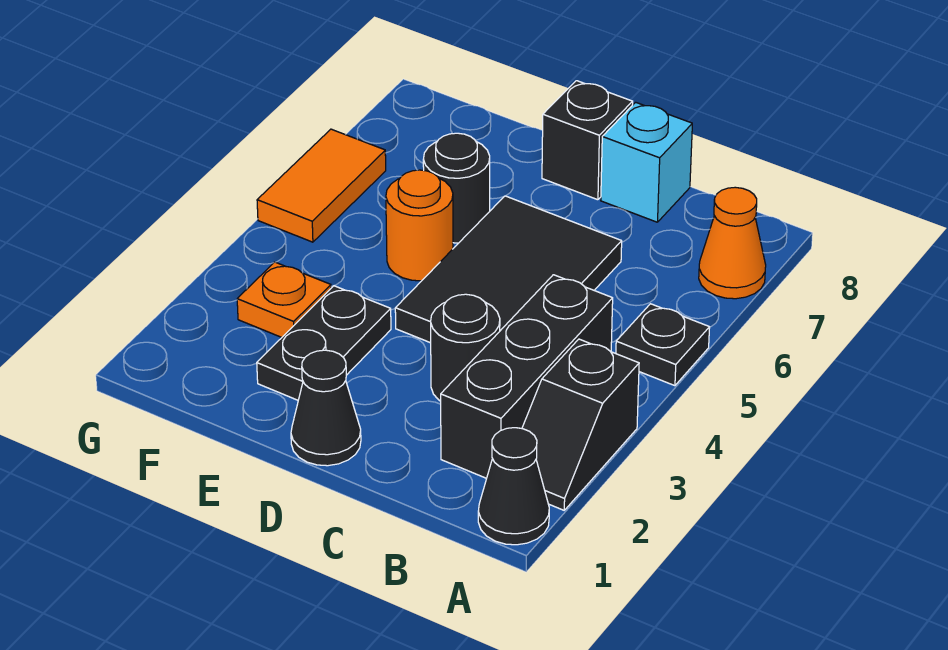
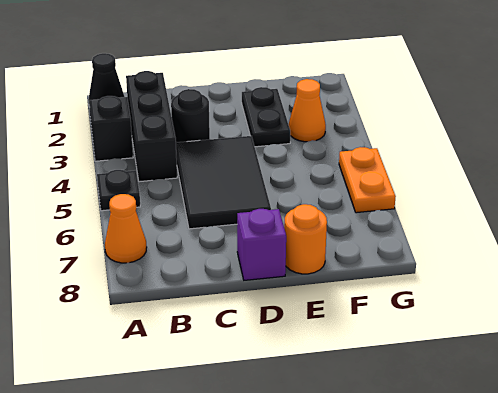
cyan brick C8 level 1 -> none
black cone D1 level 1 -> none
black brick D8 level 1 -> purple brick D8 level 1
orange round brick E5 level 1 -> orange round brick E8 level 1
black round brick E6 level 1 -> none
orange plate F3 level 1 -> orange cone F3 level 1
orange tile G5:G6 level 1 -> orange plate G5:G6 level 1

